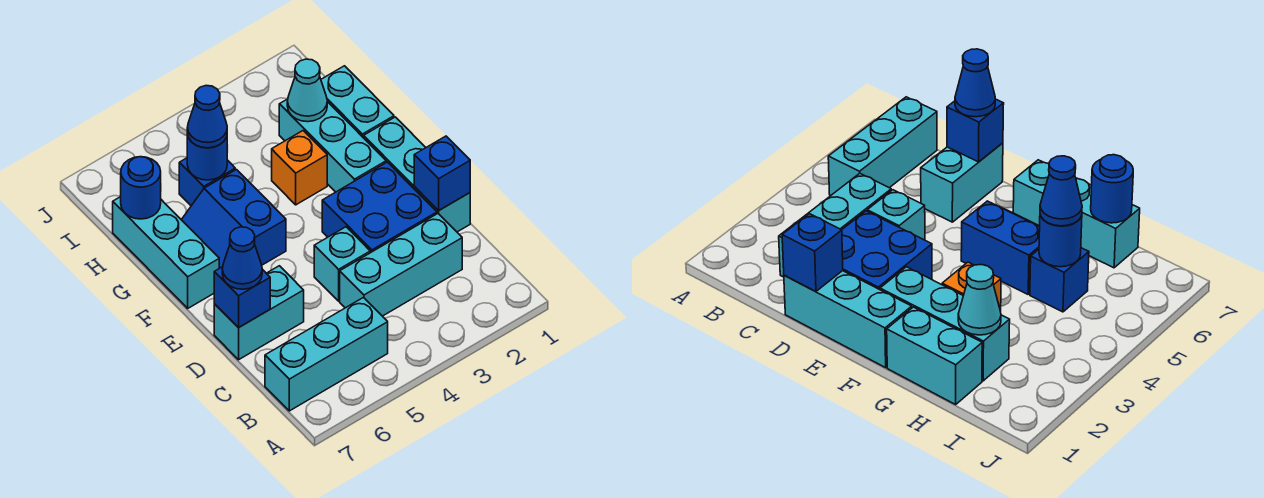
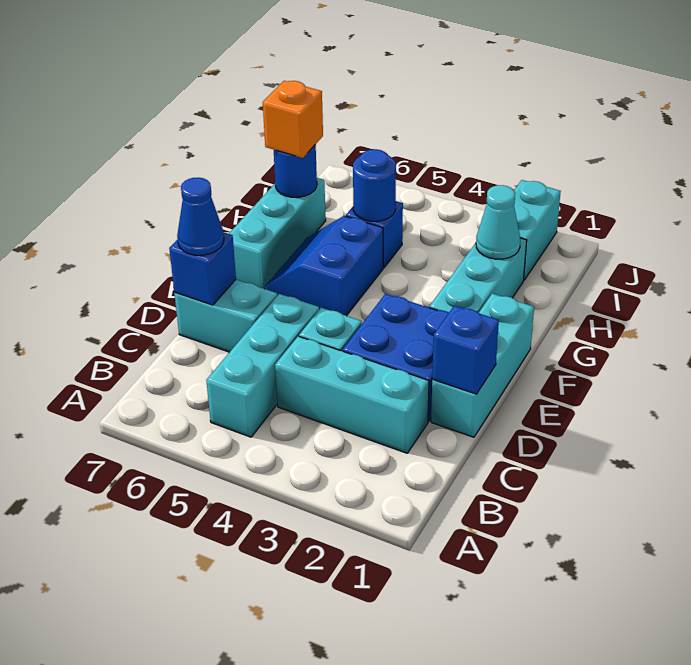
cyan brick B5:B7 level 1 -> cyan brick B5:D5 level 1
cyan brick G1:H1 level 1 -> cyan brick I2:J2 level 1
orange brick G3 level 1 -> orange brick H7 level 3
blue cone H5 level 3 -> none

